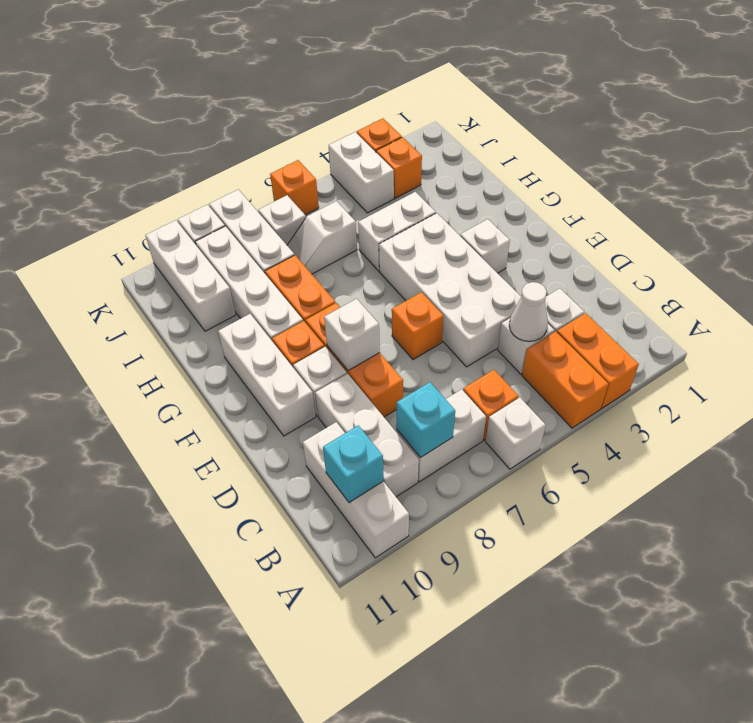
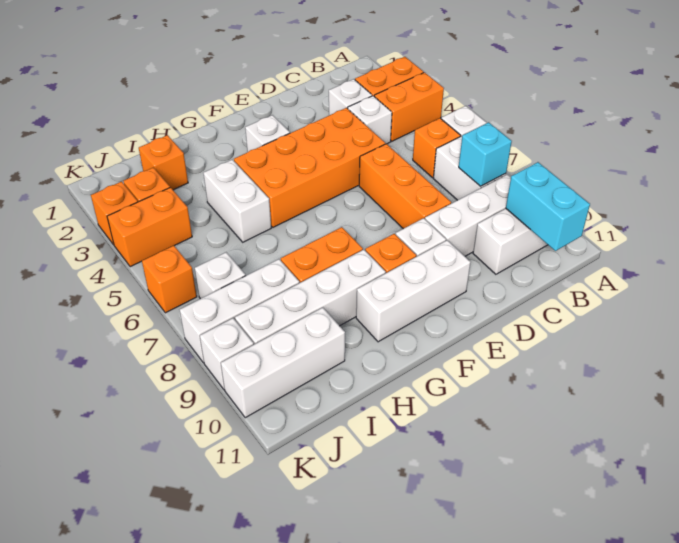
cyan brick B10 level 2 -> cyan brick B10:B11 level 2
white cone C4 level 2 -> none
white brick D4:G5 level 1 -> orange brick D4:G5 level 1
orange brick D8:F8 level 1 -> orange brick D6:D8 level 1
orange brick E6 level 1 -> orange brick I2 level 1
white brick E8 level 2 -> none
white slope I6:I7 level 1 top 6 -> none
white brick J4:K4 level 1 -> orange brick J4:K4 level 1

